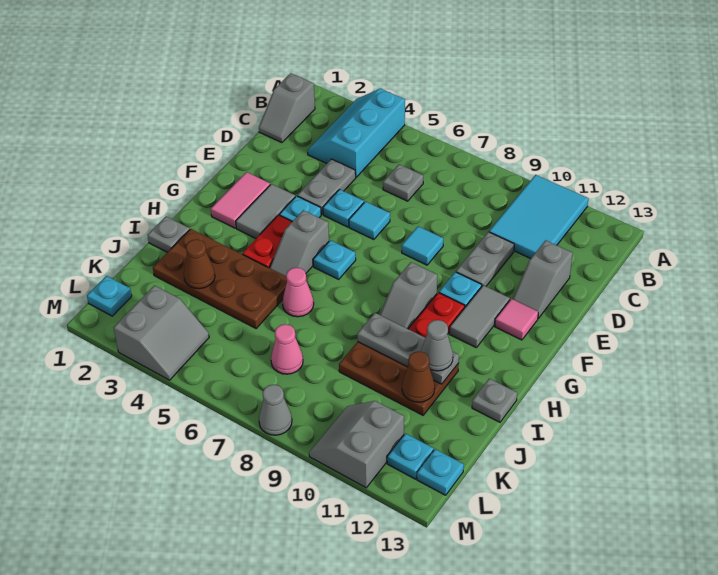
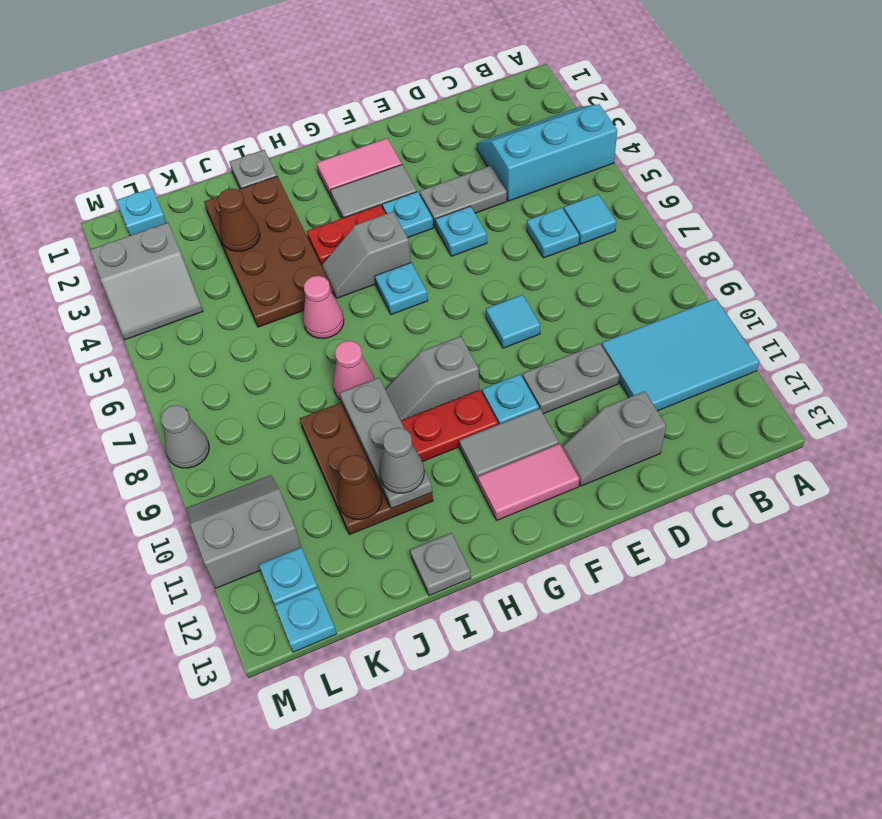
grey slope B1:C1 level 1 top B -> none
grey plate C6 level 1 -> cyan plate C6 level 1
cyan tile E6 level 1 -> cyan tile B6 level 1
pink tile F12 level 1 -> pink tile F12:G12 level 1
pink cone K7 level 1 -> pink cone I8 level 1

